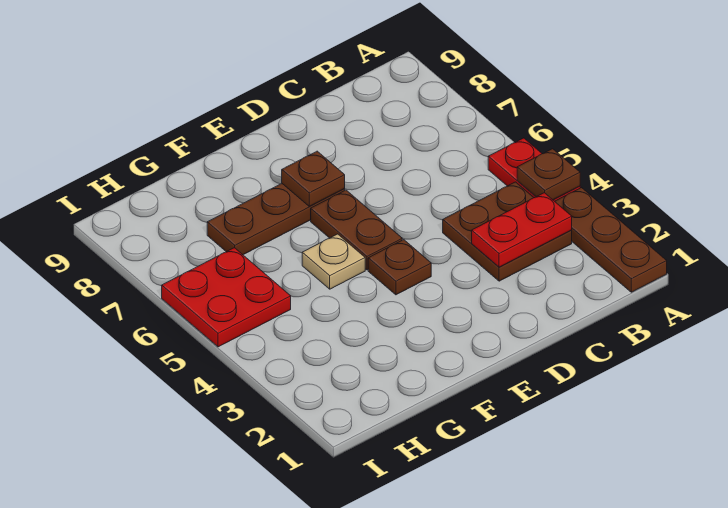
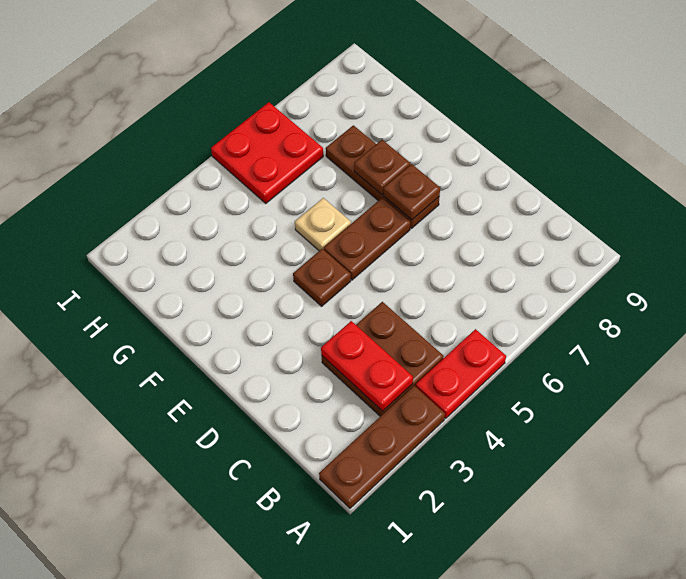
brown plate A4 level 2 -> brown plate F7 level 2

